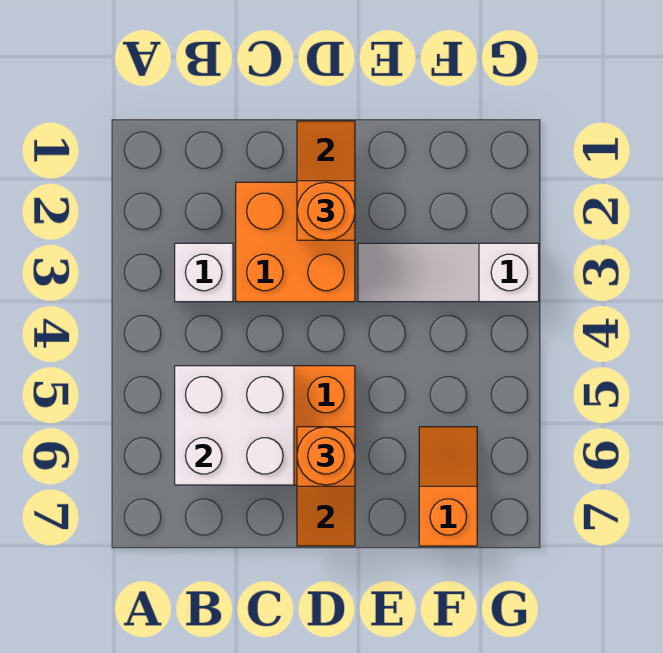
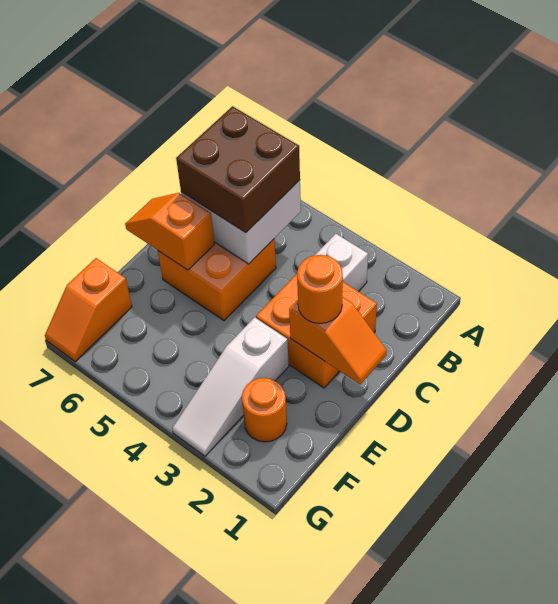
none -> brown brick B5:C6 level 3
orange round brick D6 level 3 -> orange round brick F2 level 1
white slope E3:G3 level 1 top G -> white slope E3:G3 level 1 top E
orange slope F6:F7 level 1 top 7 -> orange slope F7:G7 level 1 top F

